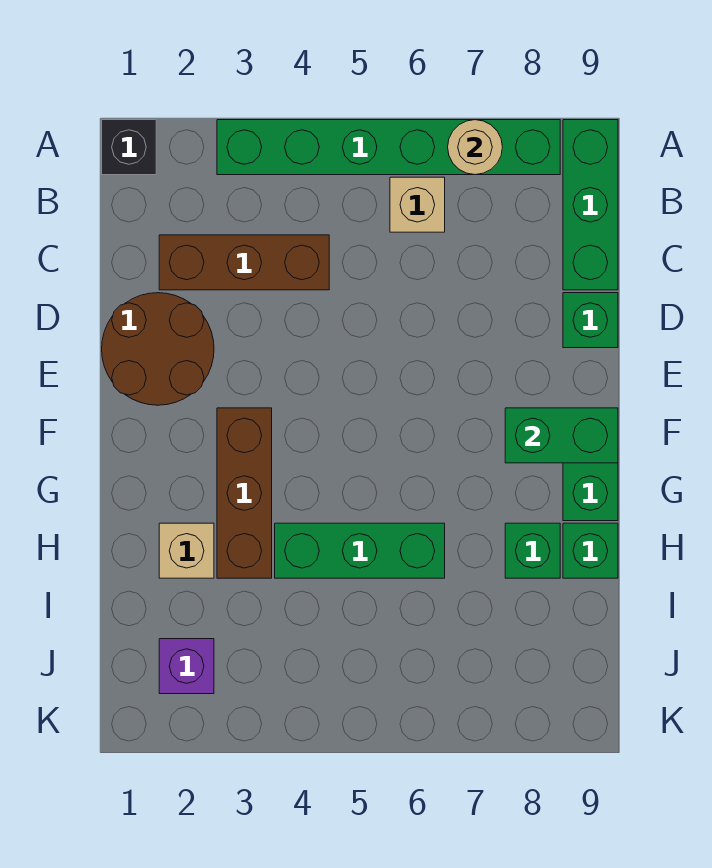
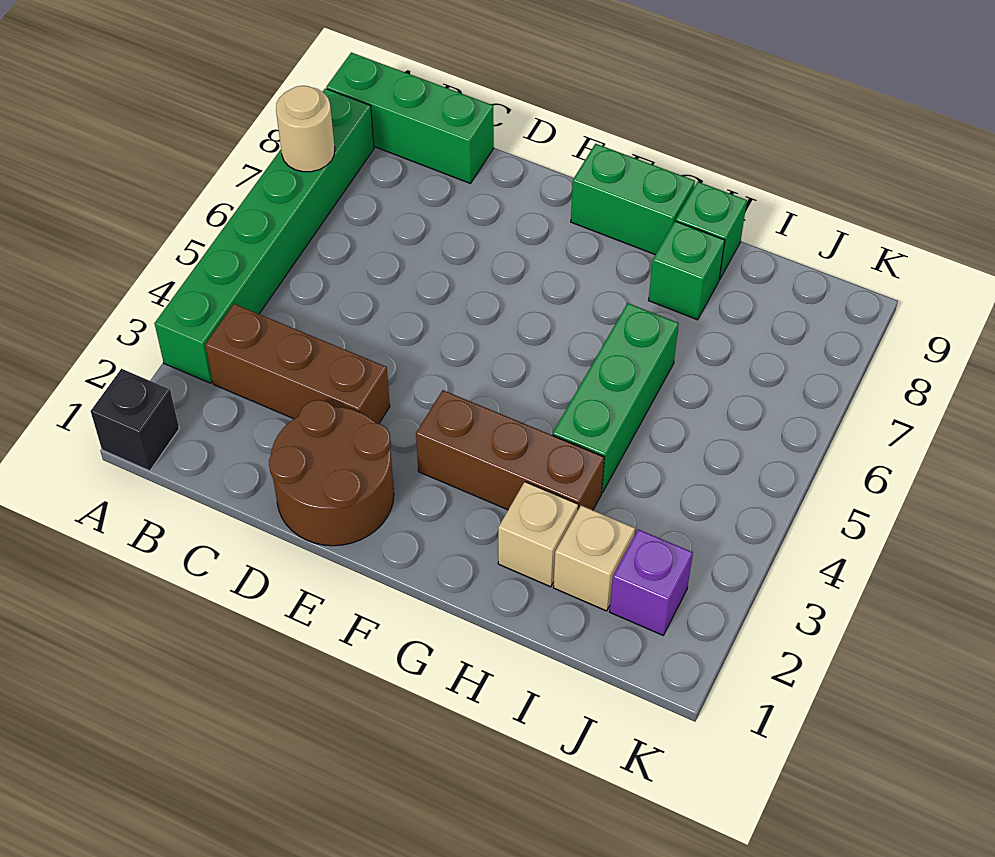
tan brick B6 level 1 -> tan brick I2 level 1
brown brick C2:C4 level 1 -> brown brick B3:D3 level 1
green brick D9 level 1 -> none
green brick F8:F9 level 2 -> none

